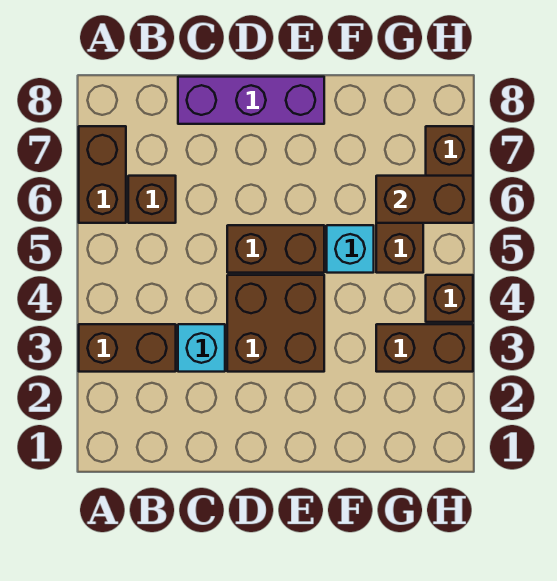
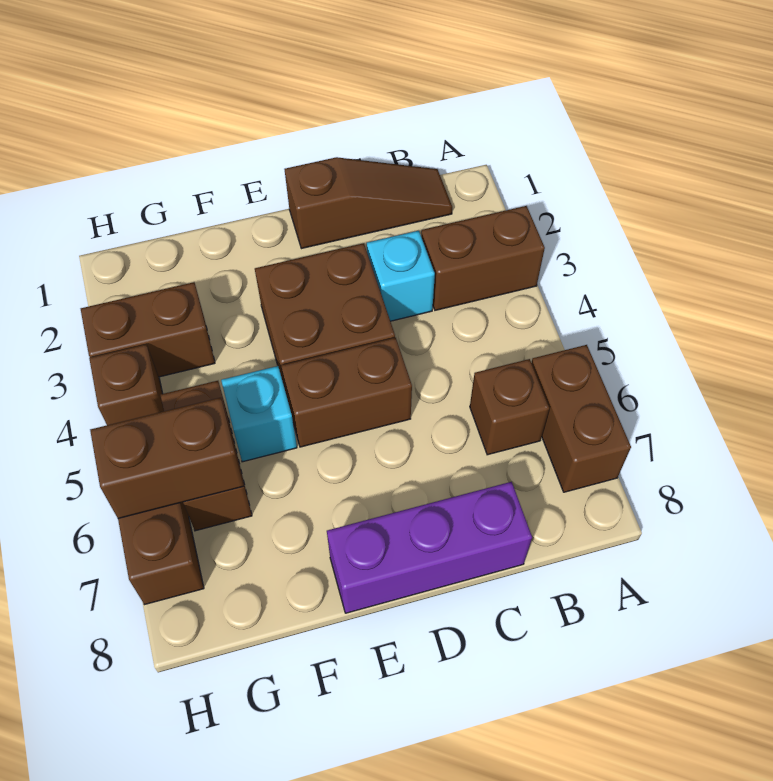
none -> brown slope B1:D1 level 1 top D

